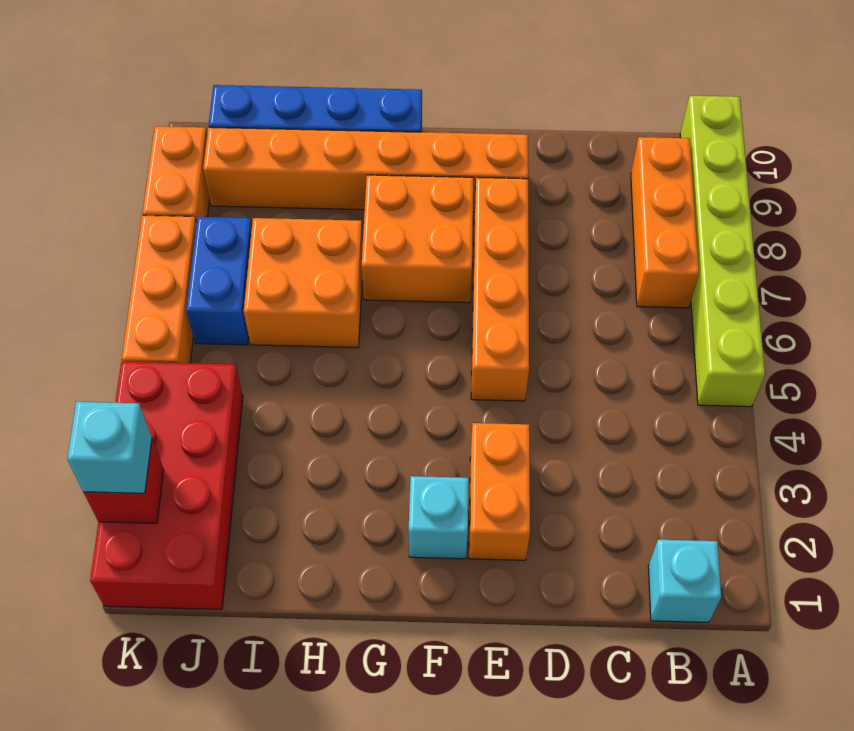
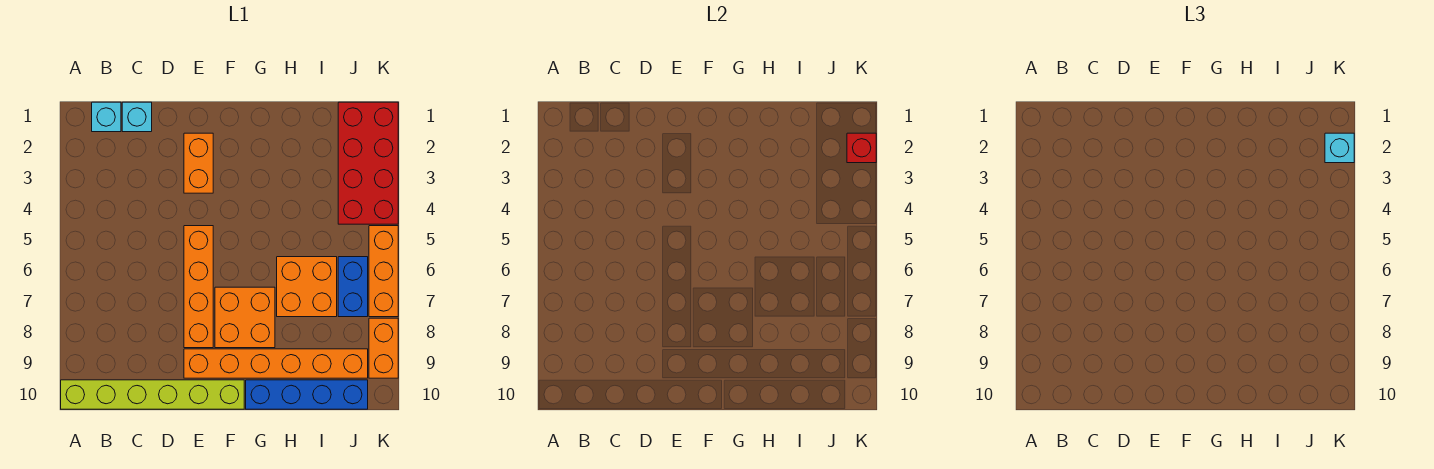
lime brick A5:A10 level 1 -> lime brick A10:F10 level 1
orange brick B7:B9 level 1 -> none
cyan brick F2 level 1 -> cyan brick C1 level 1

